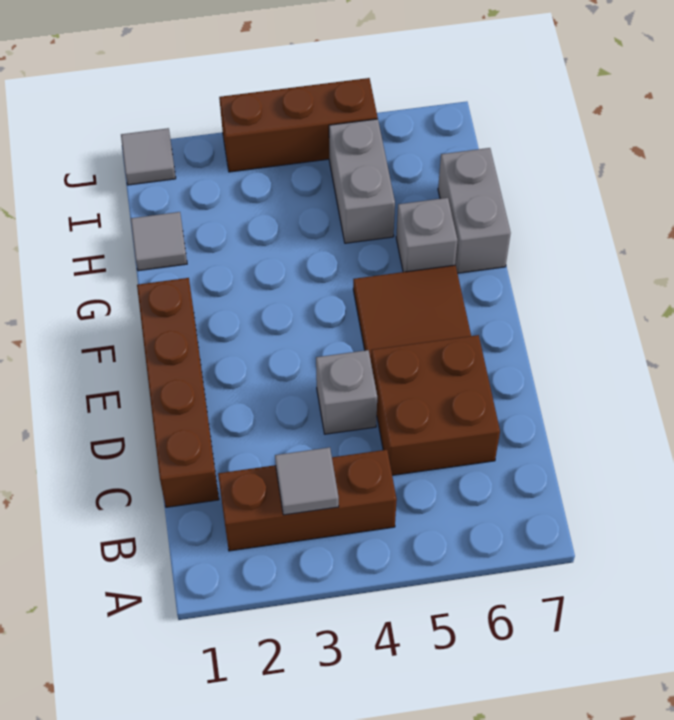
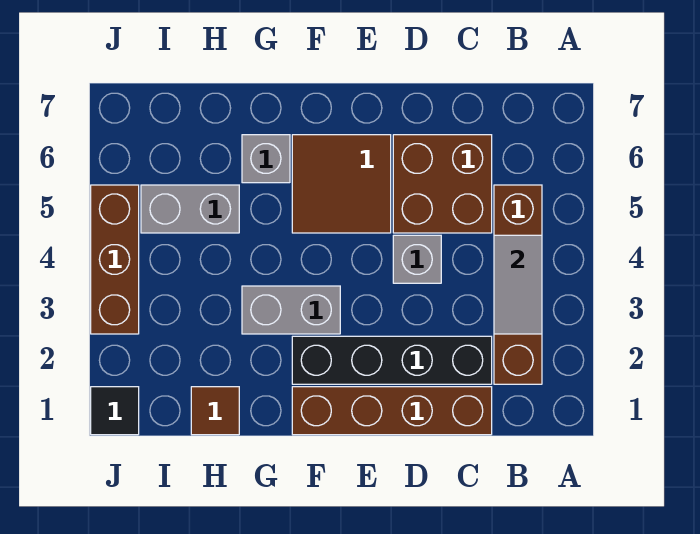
brown brick B2:B4 level 1 -> brown brick B2:B5 level 1
grey tile B3 level 2 -> grey tile B3:B4 level 2
none -> black brick C2:F2 level 1
grey brick G7:H7 level 1 -> grey brick F3:G3 level 1
grey tile H1 level 1 -> brown tile H1 level 1
grey tile J1 level 1 -> black tile J1 level 1

